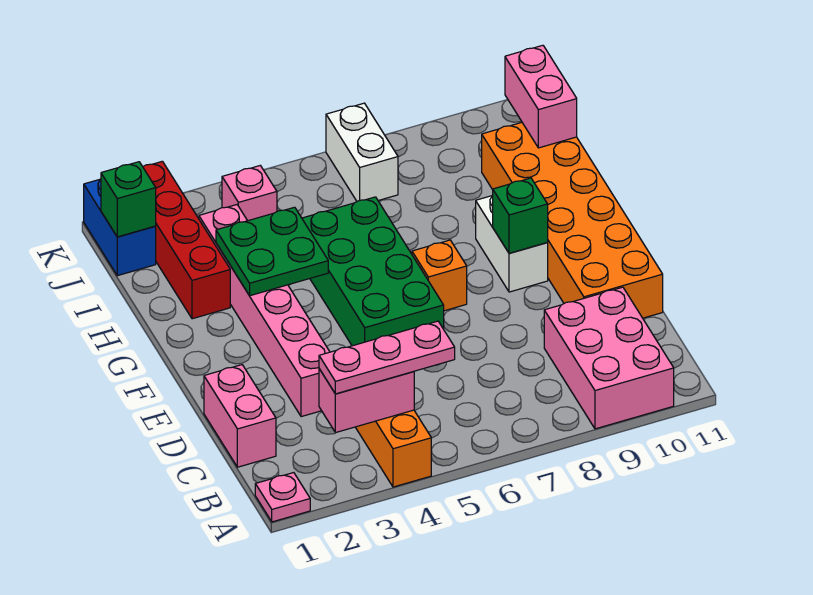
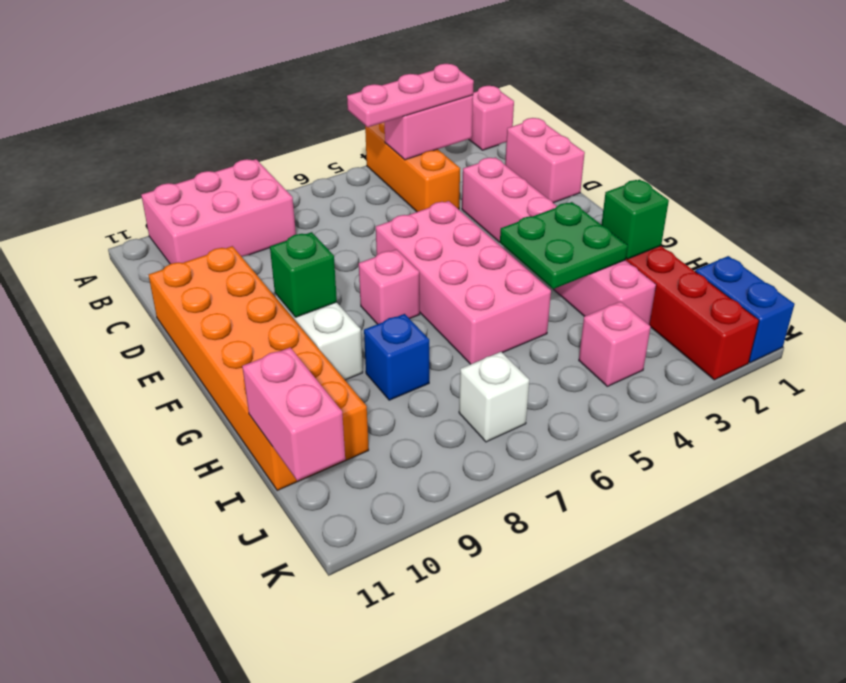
pink plate A1 level 1 -> pink brick A1 level 1
pink brick A9:C10 level 1 -> pink brick A8:B10 level 1
green brick E5:H6 level 1 -> pink brick E5:H6 level 1
orange brick F7 level 1 -> pink brick F7 level 1
none -> blue brick H8 level 1
green brick J1 level 2 -> green brick H2 level 2
white brick J7:K7 level 1 -> white brick J7 level 1

